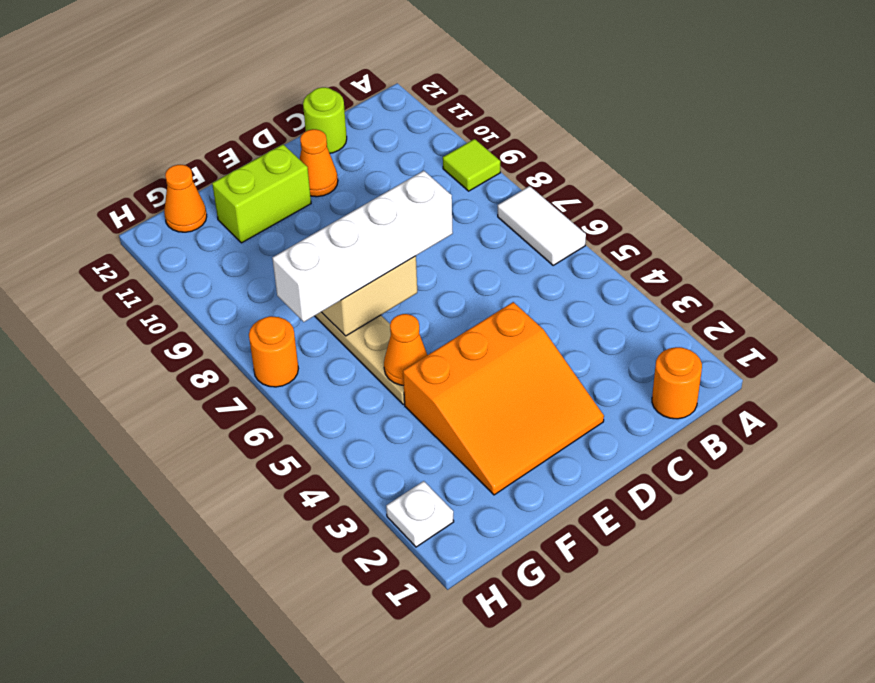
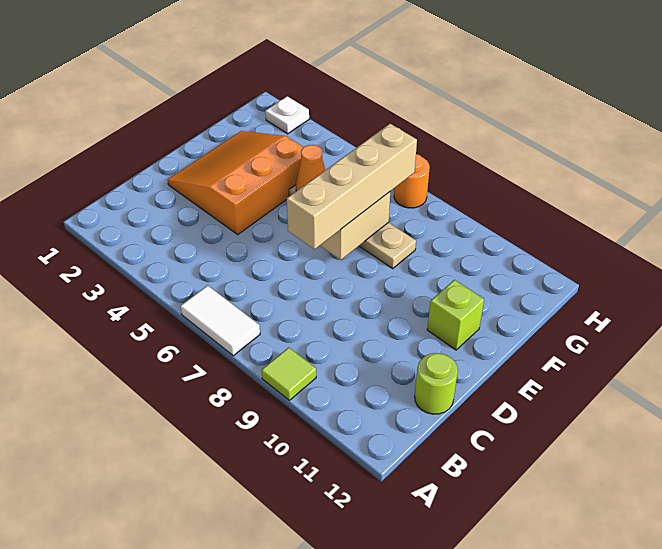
orange round brick B1 level 1 -> none
white brick D7:G7 level 3 -> tan brick D7:G7 level 3
orange cone D11 level 1 -> none
lime brick E11:F11 level 1 -> lime brick E11 level 1
orange cone G12 level 1 -> none

